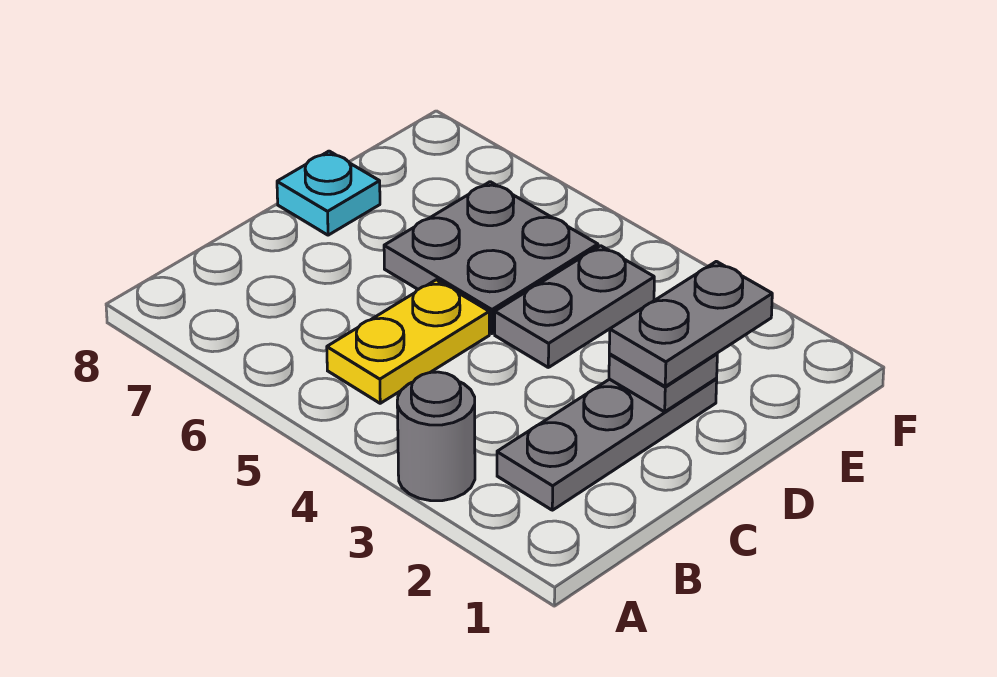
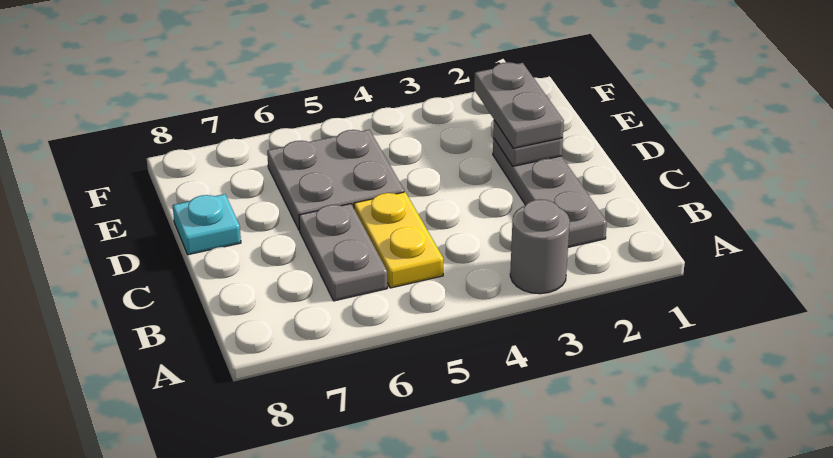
grey plate D4:E4 level 1 -> grey plate B6:C6 level 1

